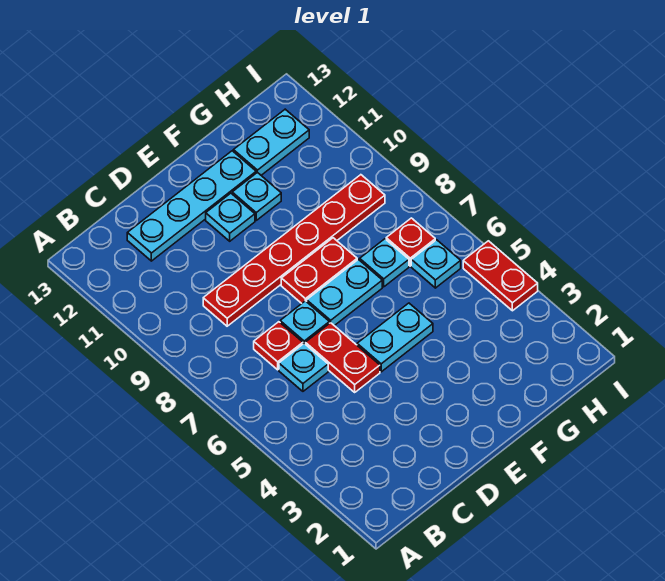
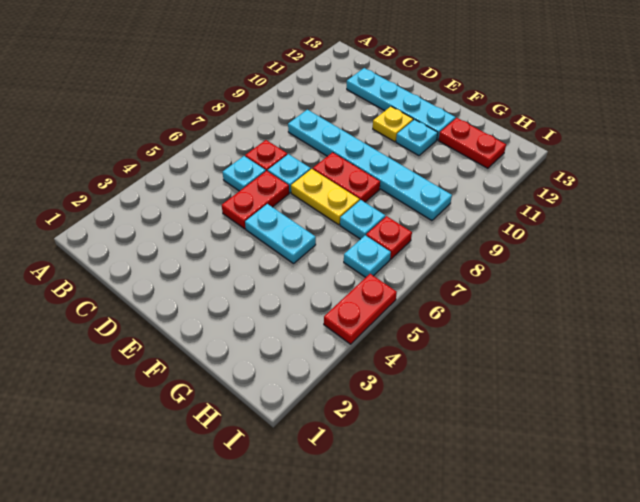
red plate C9:H9 level 1 -> cyan plate C9:H9 level 1
cyan plate E7:F7 level 1 -> yellow plate E7:F7 level 1
cyan plate E11 level 1 -> yellow plate E11 level 1
cyan plate G12:H12 level 1 -> red plate G12:H12 level 1

